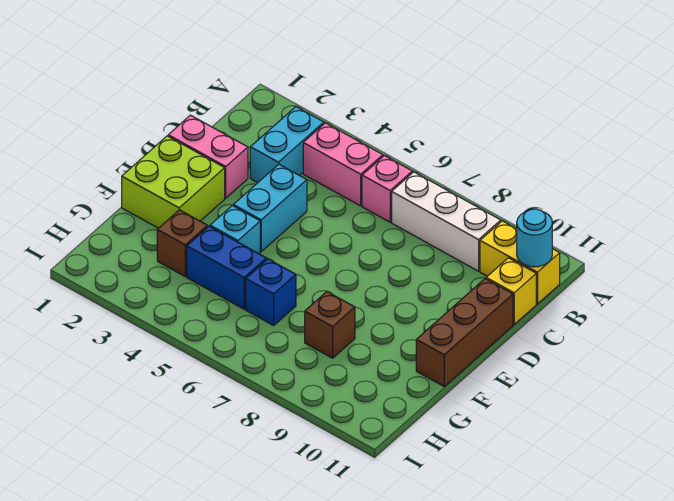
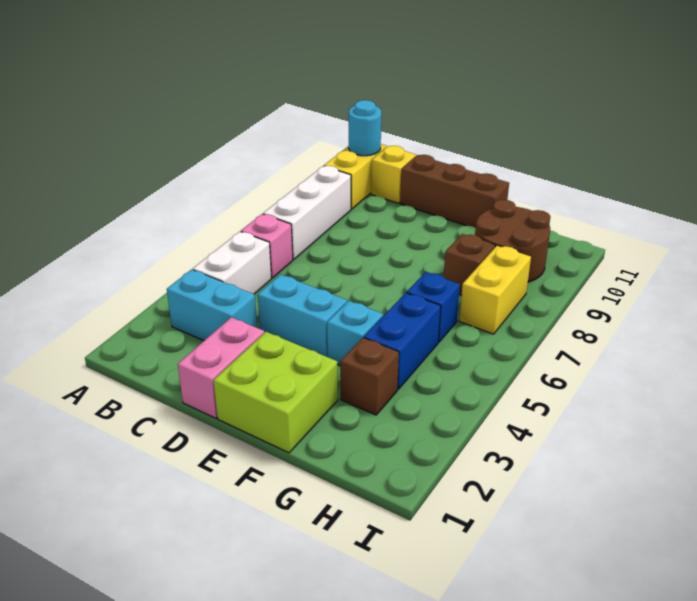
pink brick B4:B5 level 1 -> white brick B4:B5 level 1
none -> brown round brick G9:H10 level 1
none -> yellow brick H7:H8 level 1

